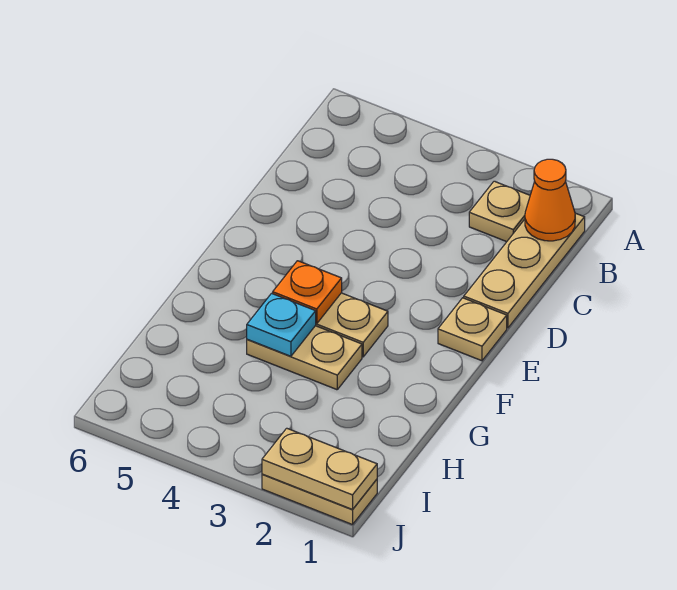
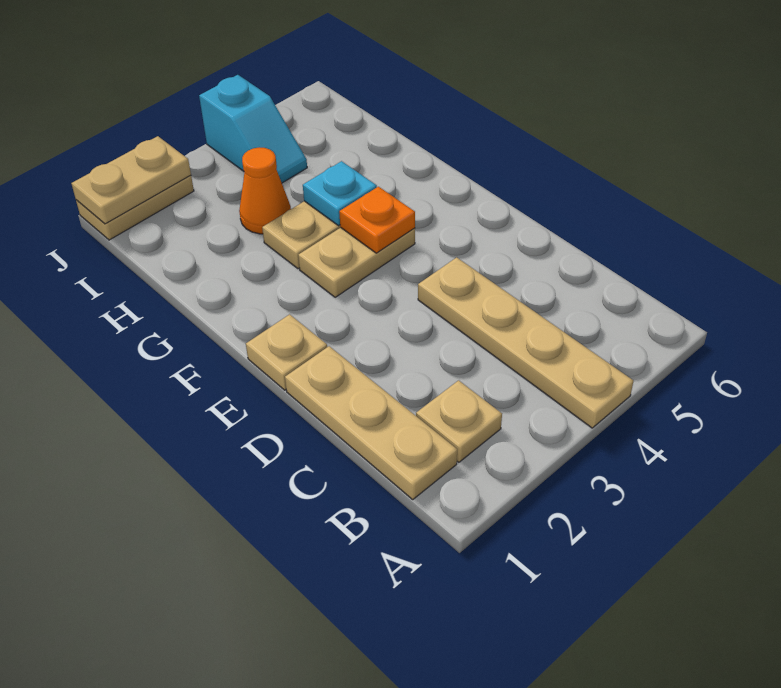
none -> tan plate A4:D4 level 1
orange cone B1 level 2 -> orange cone H3 level 1
none -> cyan slope I4:J4 level 1 top J

